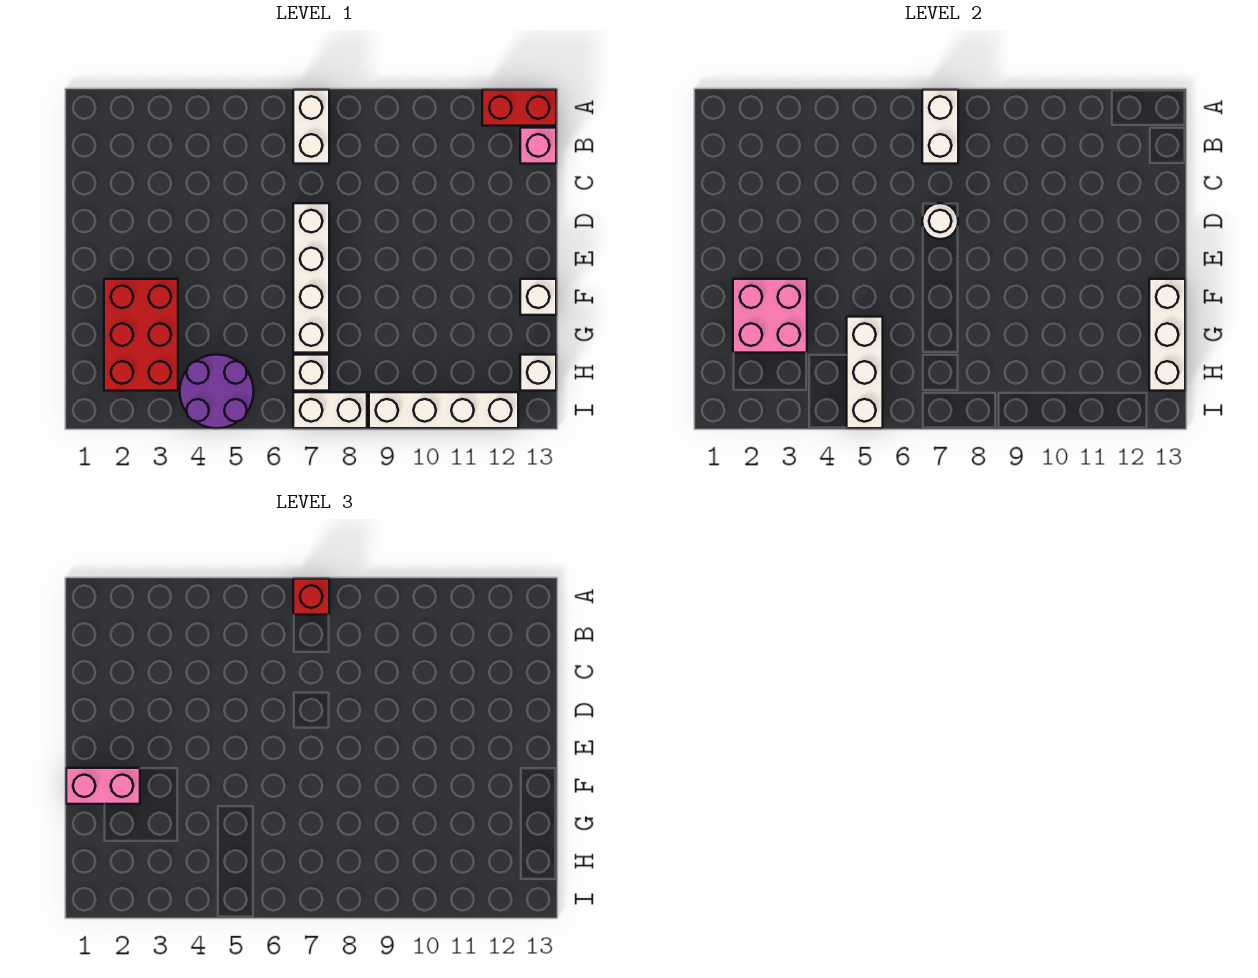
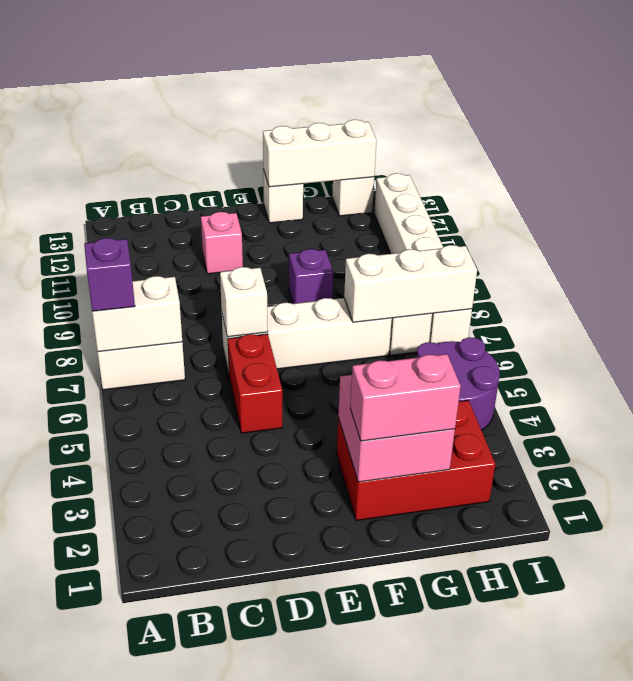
red brick A7 level 3 -> purple brick A7 level 3
red brick A12:A13 level 1 -> red brick D5:D6 level 1
pink brick B13 level 1 -> pink brick D11 level 1
white round brick D7 level 2 -> white brick D7 level 2
pink brick F1:F2 level 3 -> pink brick F2:G2 level 3
none -> purple brick F9 level 1
white brick G5:I5 level 2 -> white brick G7:I7 level 2

